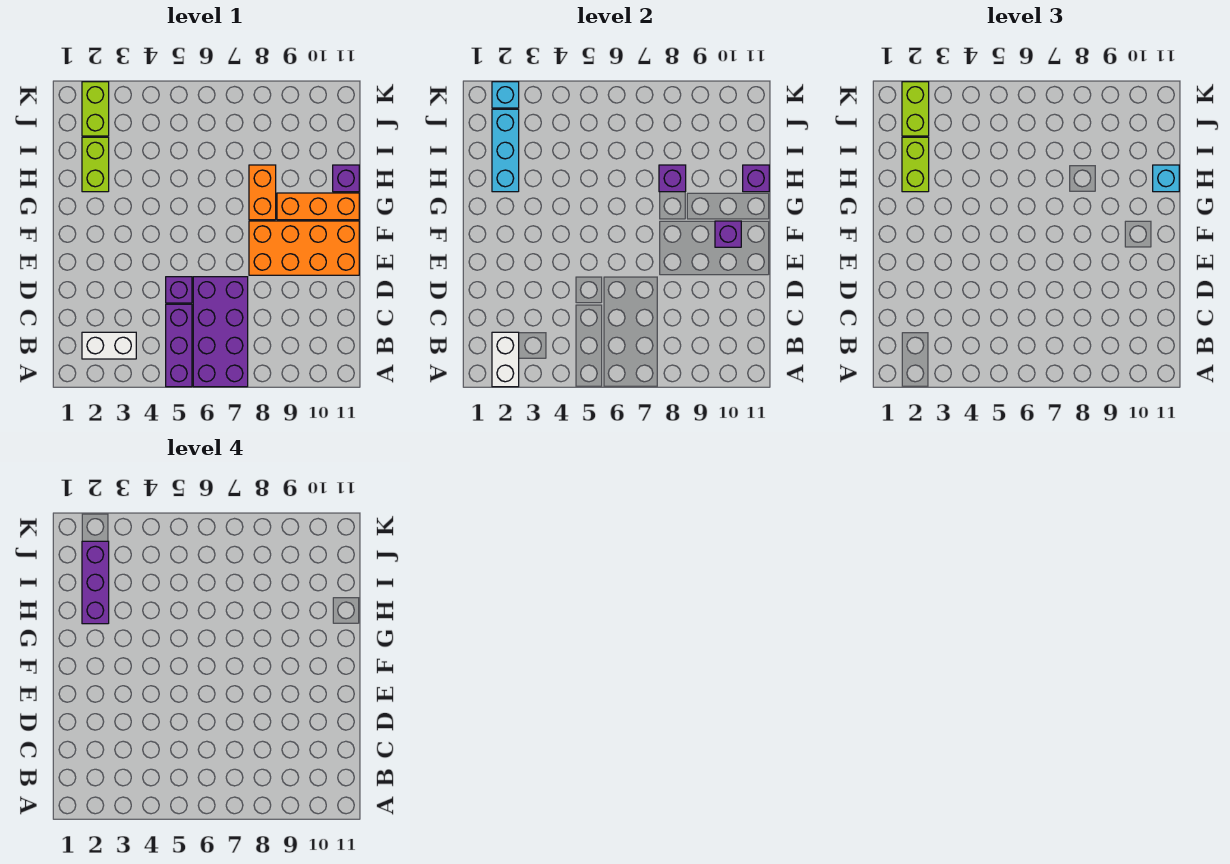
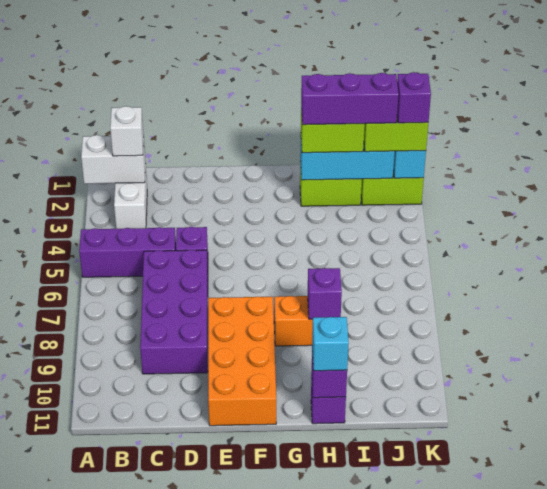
purple brick A6:D7 level 1 -> purple brick C6:D9 level 1
none -> white brick B2 level 3
purple brick F10 level 2 -> purple brick K2 level 4
orange brick G9:G11 level 1 -> none

